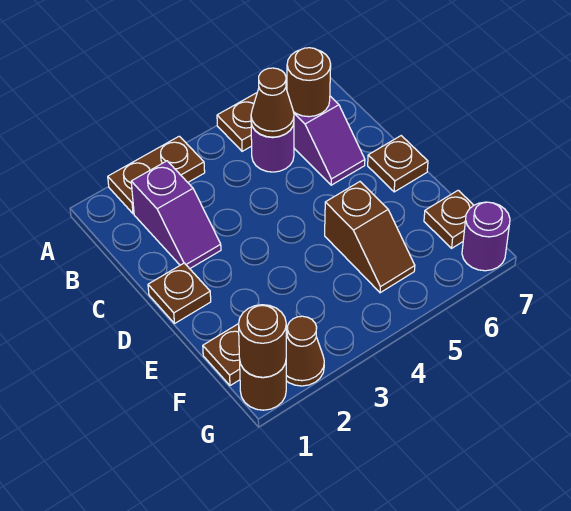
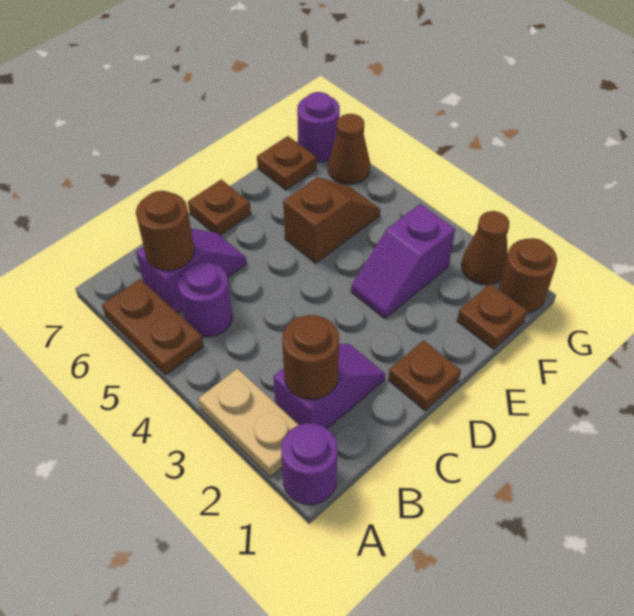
none -> purple round brick A1 level 1
brown plate A2:A3 level 1 -> tan plate A2:A3 level 1
brown cone B5 level 2 -> brown cone G6 level 1
none -> purple slope E3:F3 level 1 top F
brown round brick G1 level 2 -> brown round brick B2 level 2

